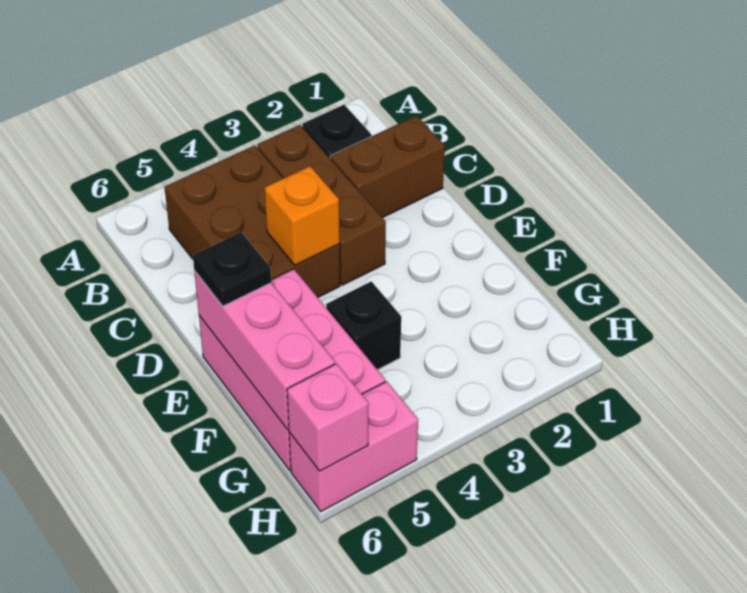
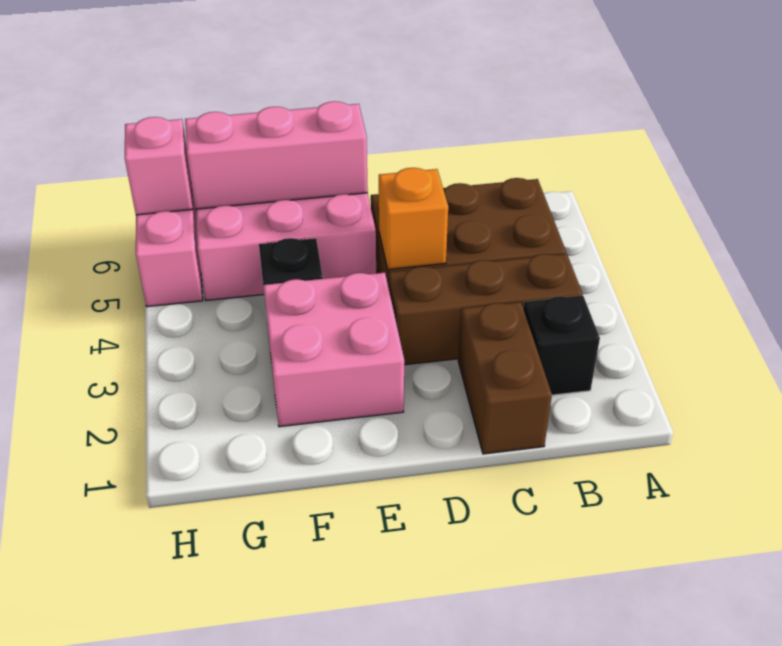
none -> pink brick E2:F3 level 1
black plate E6 level 3 -> none

